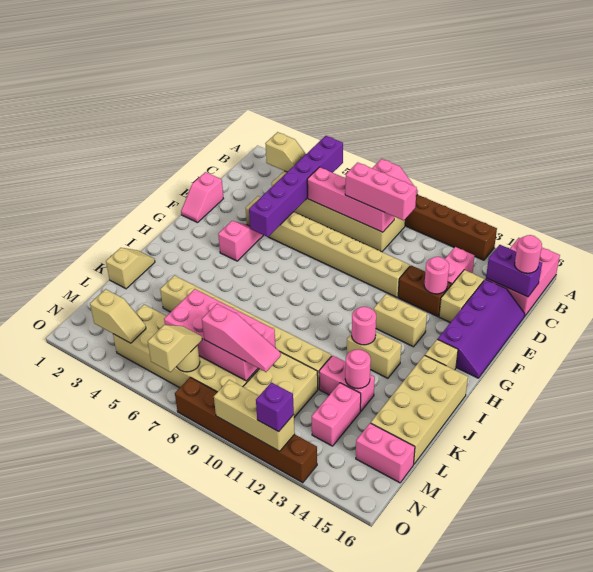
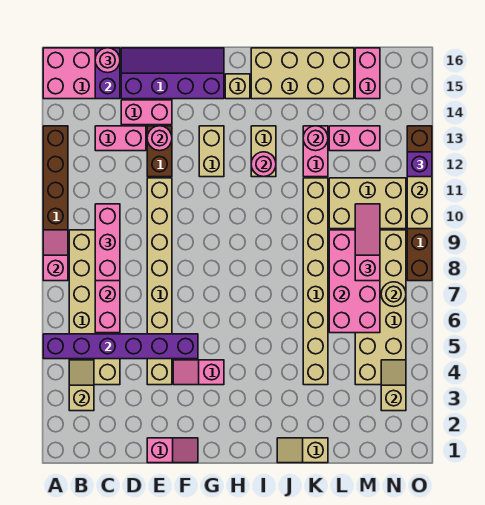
tan brick D14:E14 level 1 -> pink brick D14:E14 level 1
tan slope N7:O7 level 3 top O -> none

